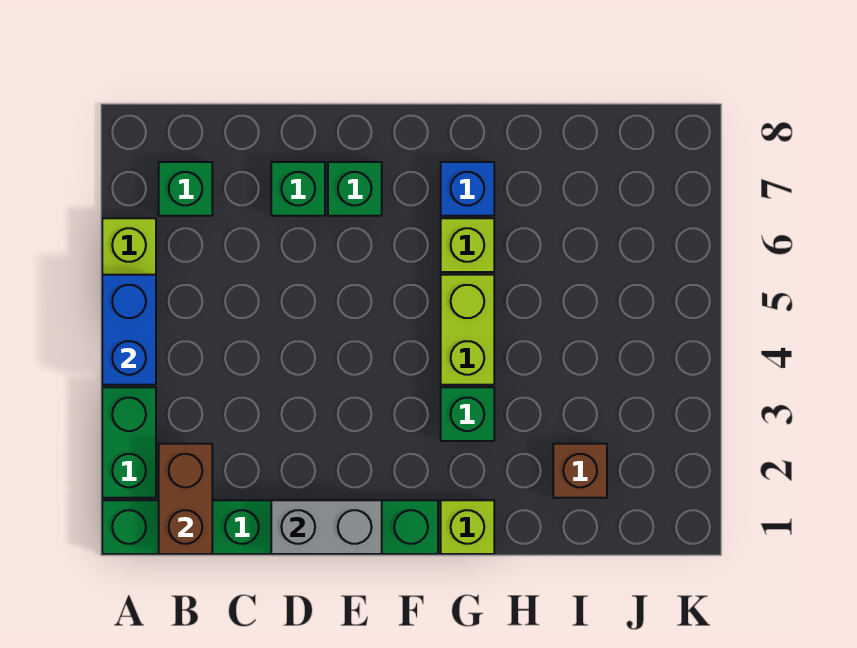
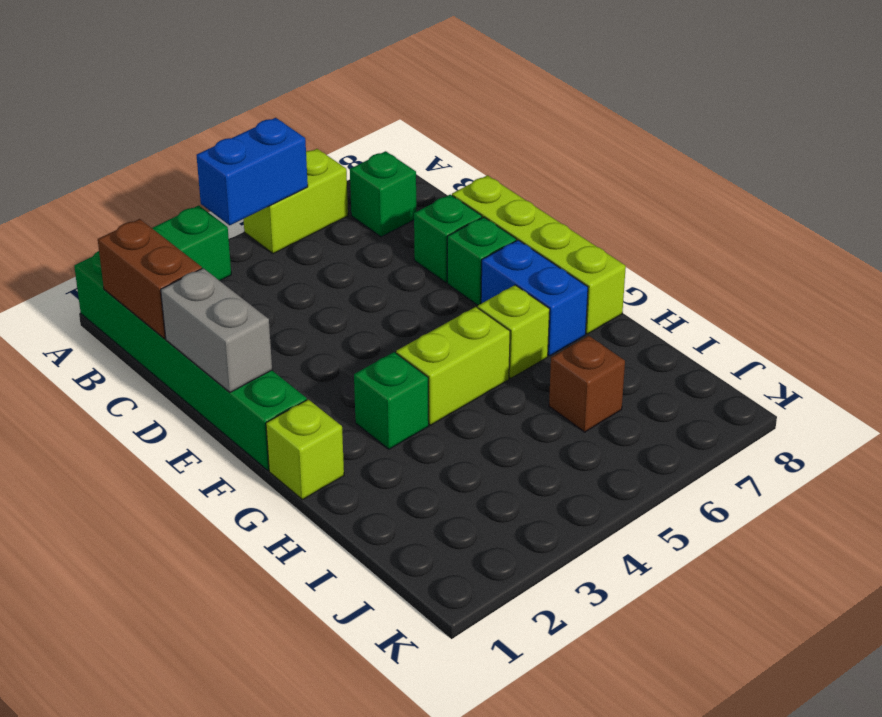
brown brick B1:B2 level 2 -> brown brick B1:C1 level 2
none -> lime brick D8:G8 level 1
blue brick G7 level 1 -> blue brick F7:G7 level 1
brown brick I2 level 1 -> brown brick I6 level 1

